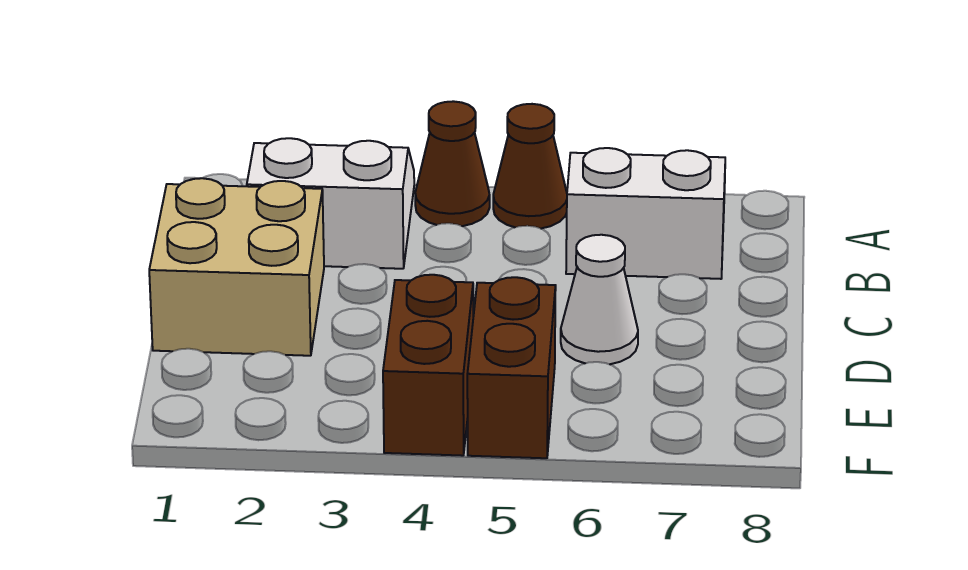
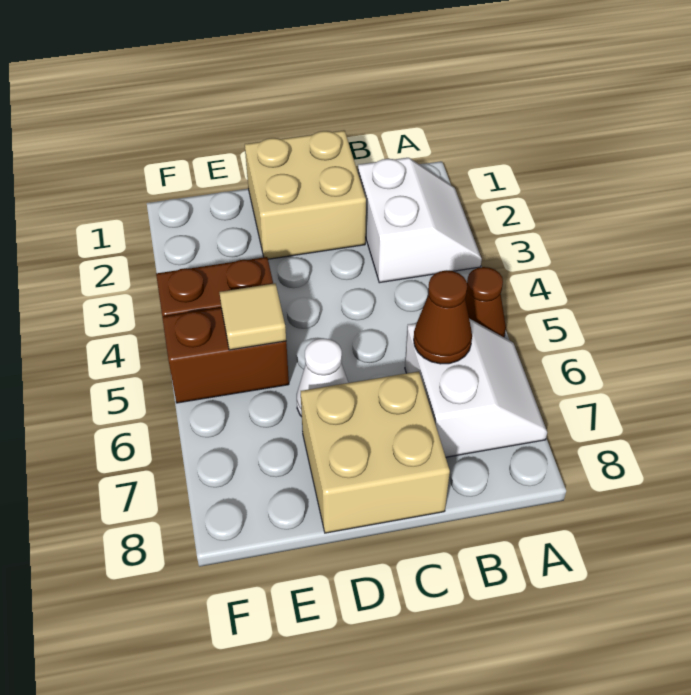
brown cone A4 level 1 -> brown cone B6 level 2
none -> tan brick C7:D8 level 1
none -> tan tile E5 level 2

